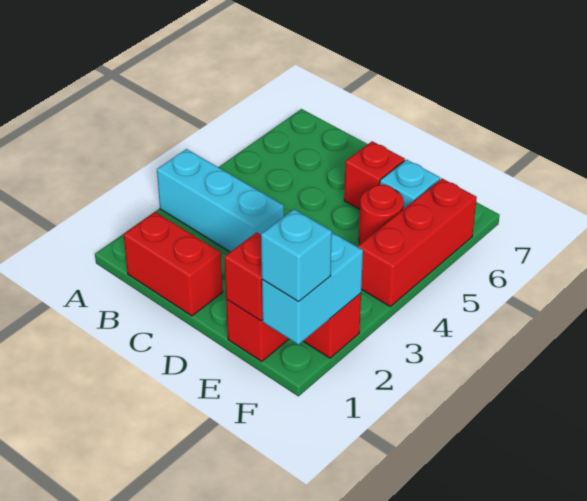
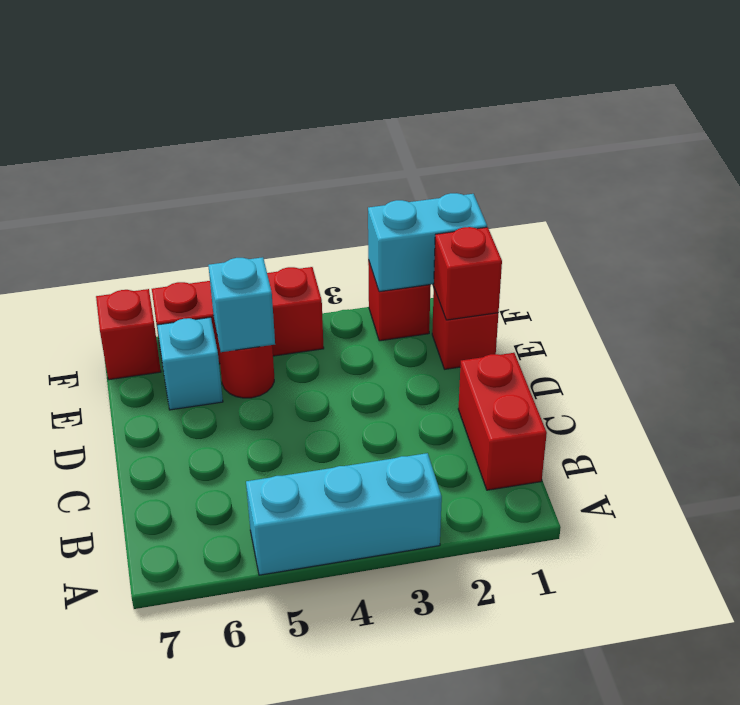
cyan brick A3:C3 level 1 -> cyan brick A3:A5 level 1
red brick D6 level 1 -> red brick F7 level 1
cyan brick F1 level 3 -> cyan brick E5 level 2

